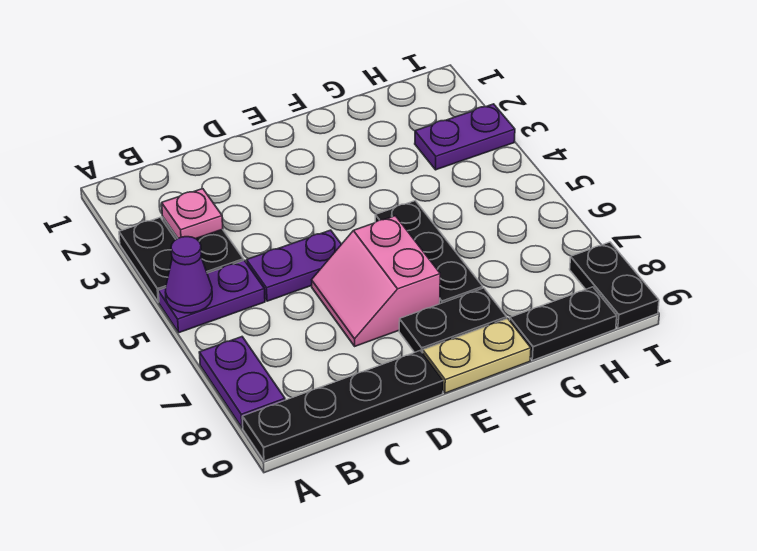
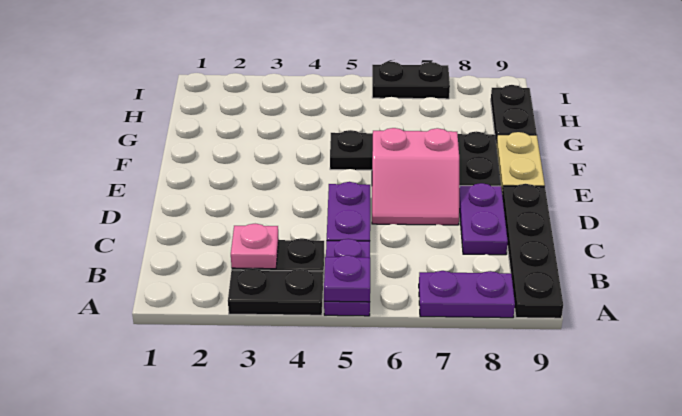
purple cone A5 level 2 -> purple plate A5 level 2
purple plate H3:I3 level 1 -> purple plate C8:D8 level 1
black plate I8:I9 level 1 -> black plate I6:I7 level 1

